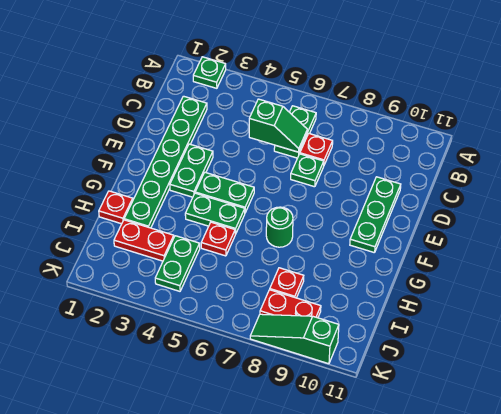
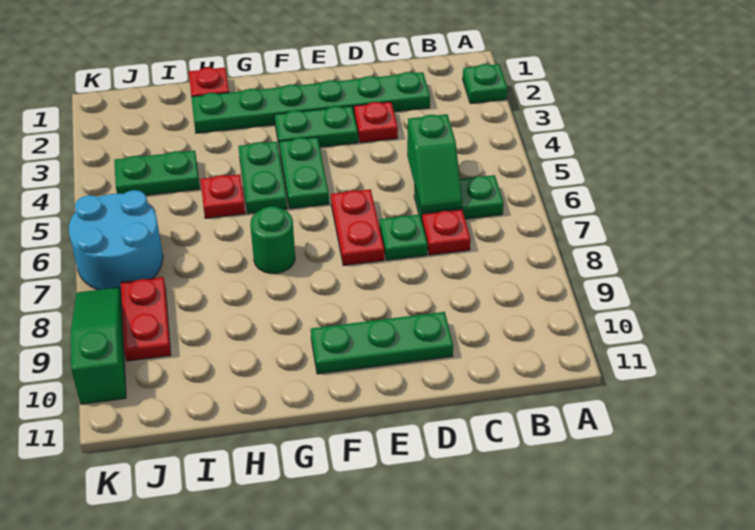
red plate I2:I3 level 1 -> red plate E6:E7 level 1
red plate I8 level 1 -> red plate D3 level 1
none -> cyan round brick J6:K7 level 1

